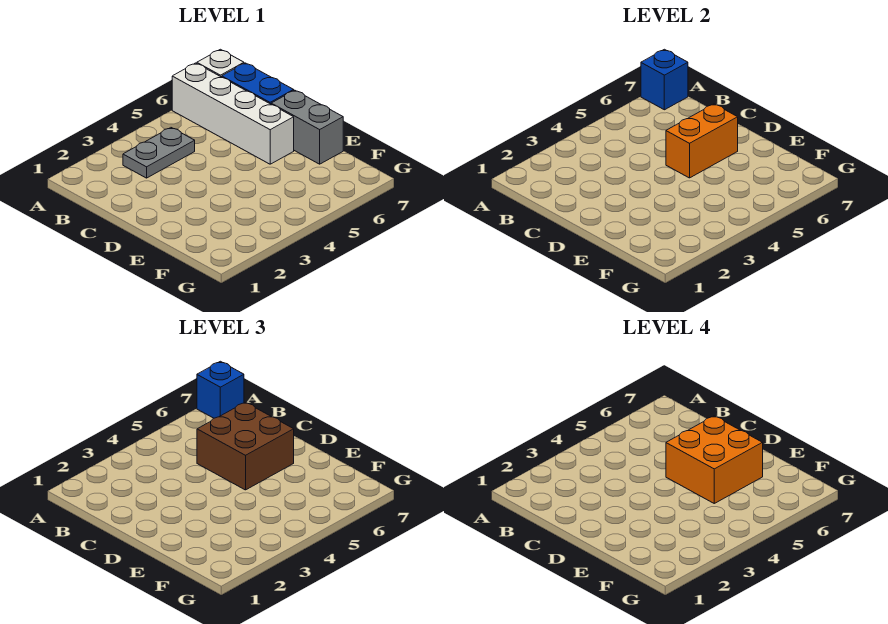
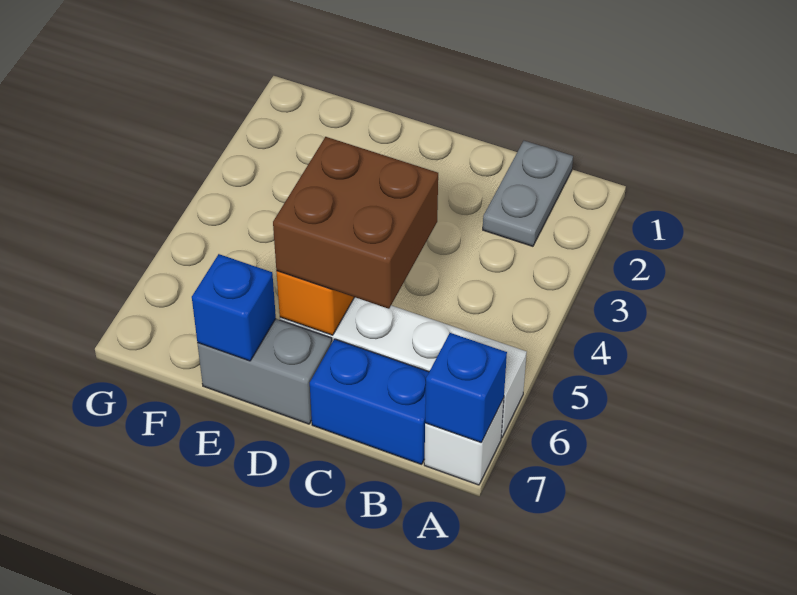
blue brick A7 level 3 -> blue brick E7 level 2
grey plate B3:B4 level 1 -> grey plate B1:B2 level 1
orange brick D5:E6 level 4 -> none

